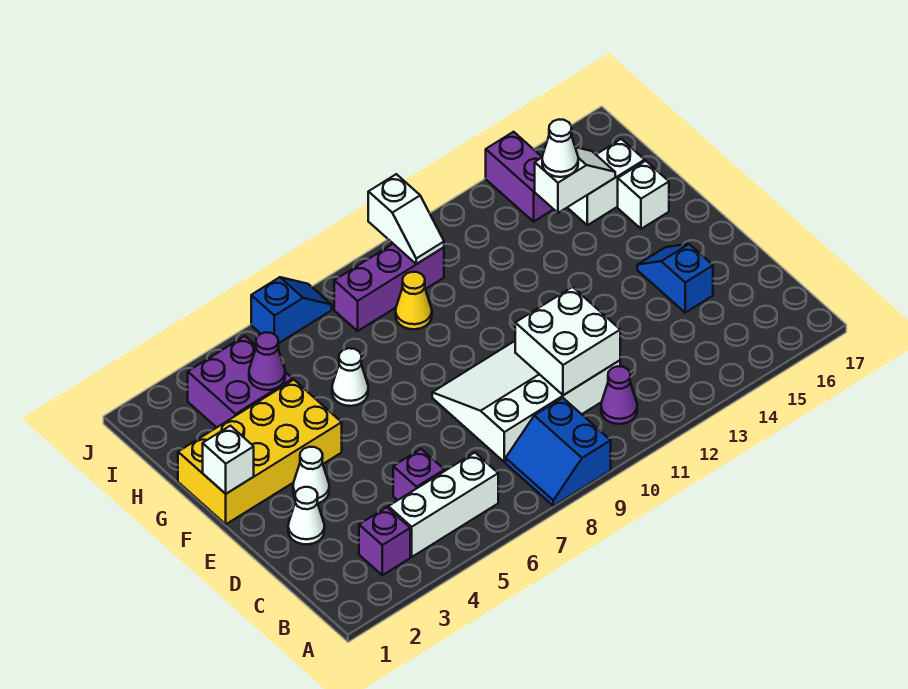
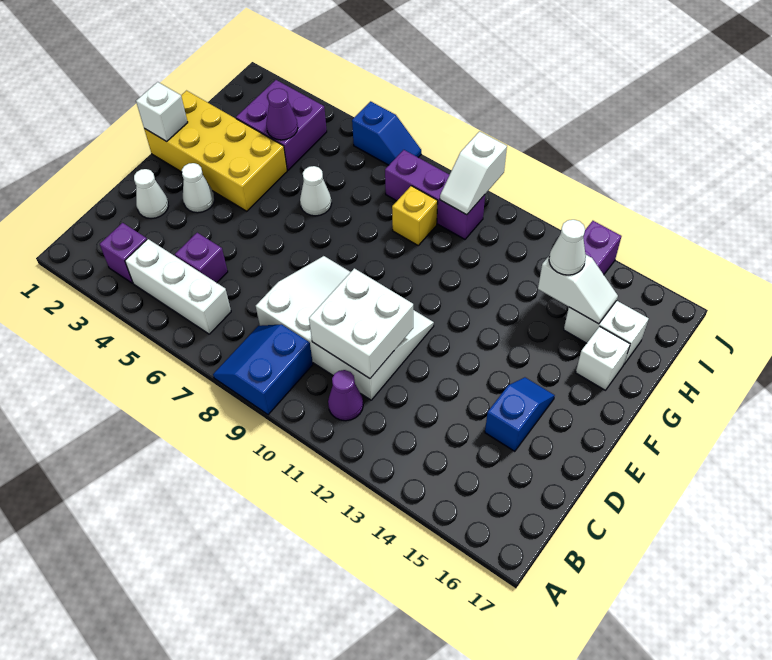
yellow cone H9 level 1 -> yellow brick H9 level 1

